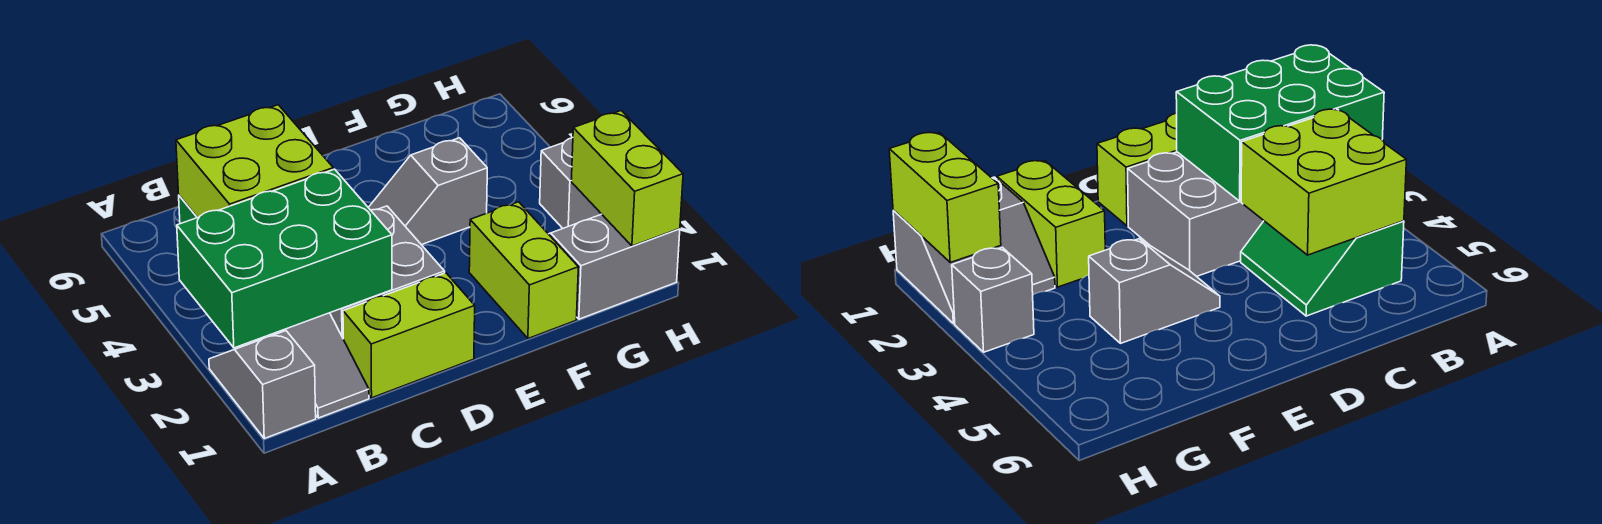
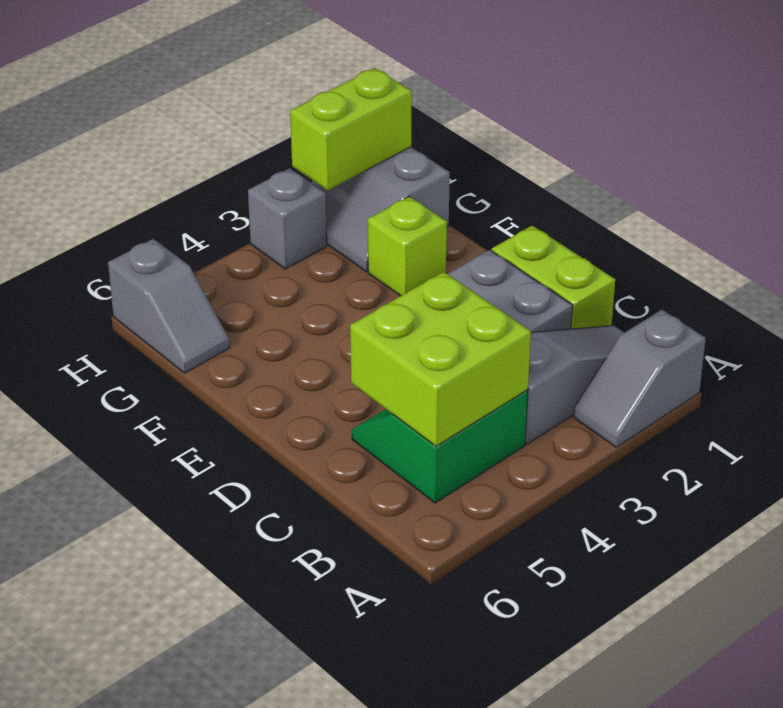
green brick A2:C3 level 2 -> none
grey slope E4:F4 level 1 top F -> grey slope G6:H6 level 1 top H
lime brick F1:F2 level 1 -> lime brick F2 level 1

